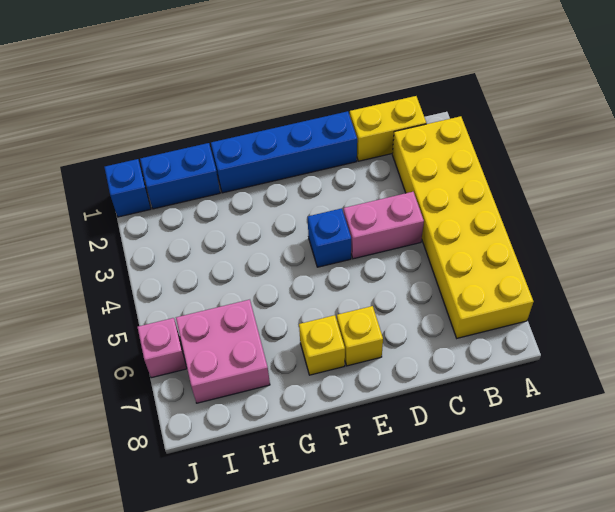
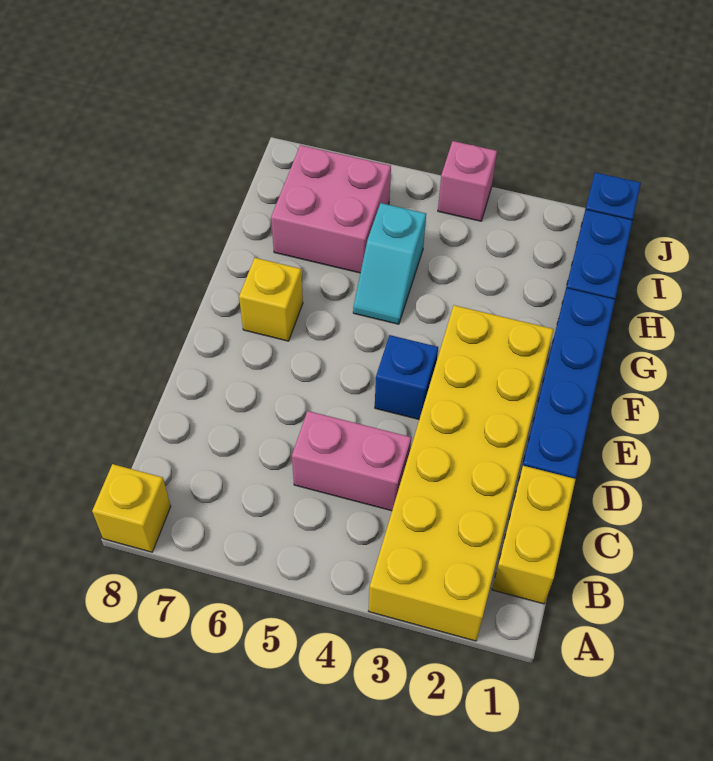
yellow brick A2:B7 level 1 -> yellow brick A2:F3 level 1
pink brick C4:D4 level 1 -> pink brick C4:C5 level 1
yellow brick E7 level 1 -> yellow brick A8 level 1
none -> cyan slope G5:H5 level 1 top H
pink brick J6 level 1 -> pink brick J4 level 1

